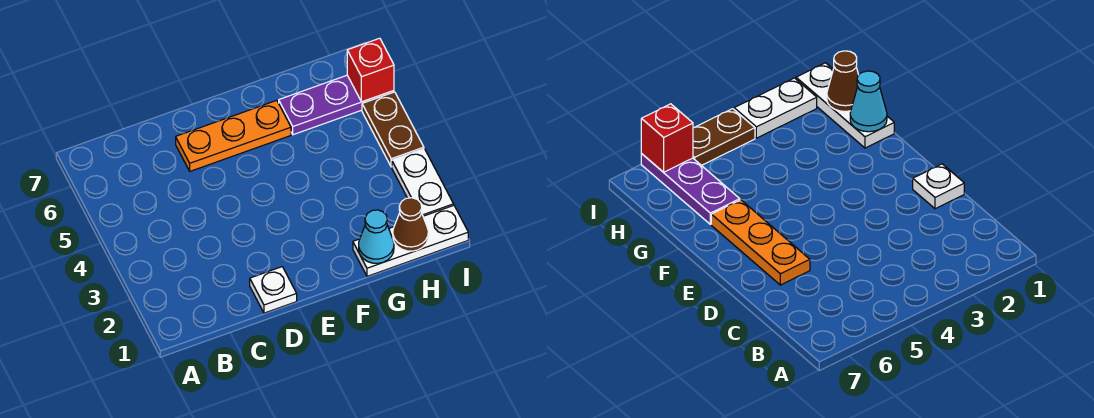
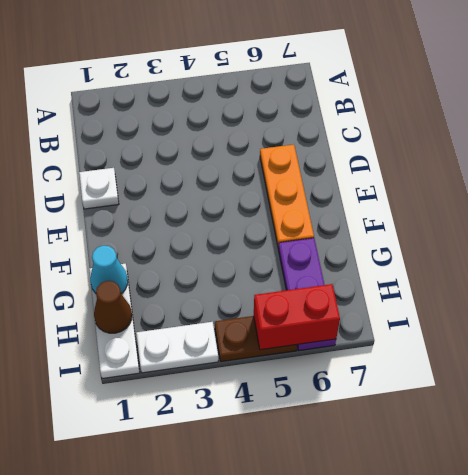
red brick I6 level 2 -> red brick I5:I6 level 2

